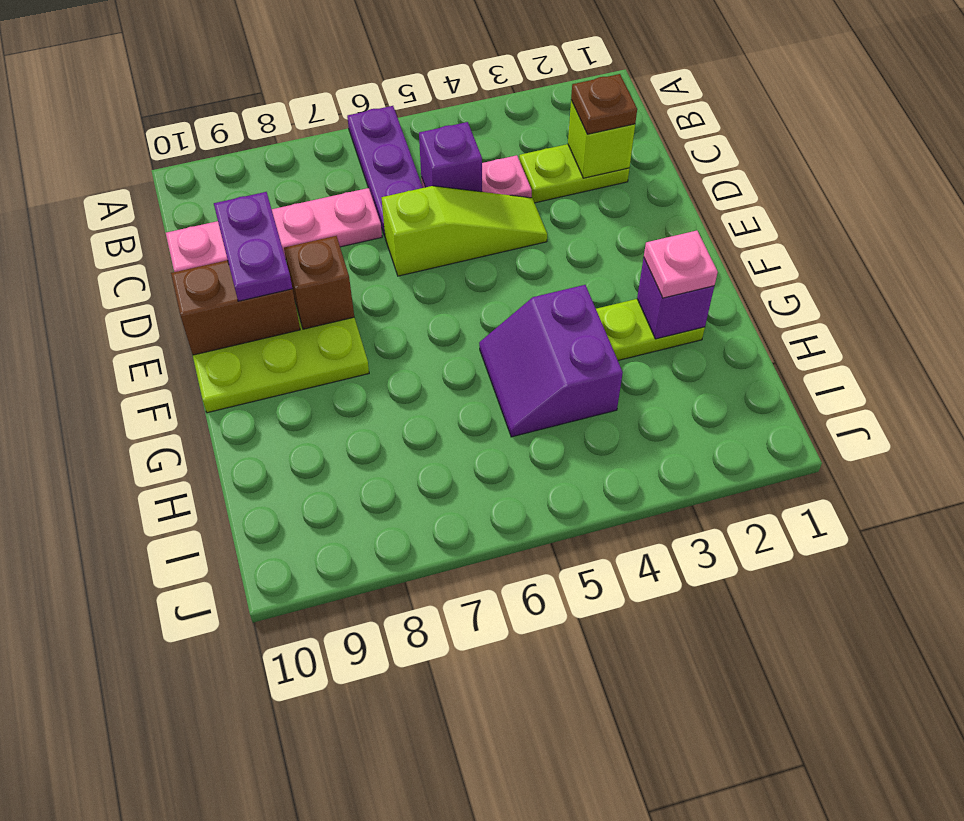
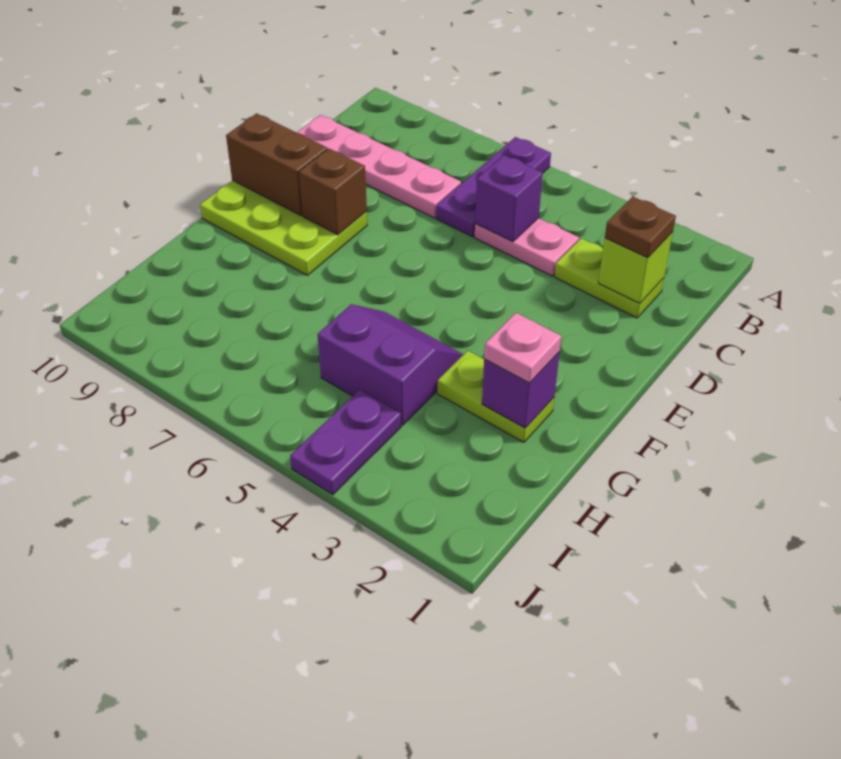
lime slope D4:D6 level 1 top 6 -> none
purple plate D9:E9 level 3 -> purple plate I4:J4 level 1
purple slope G4:H5 level 1 top 4 -> purple slope G4:H5 level 1 top H

